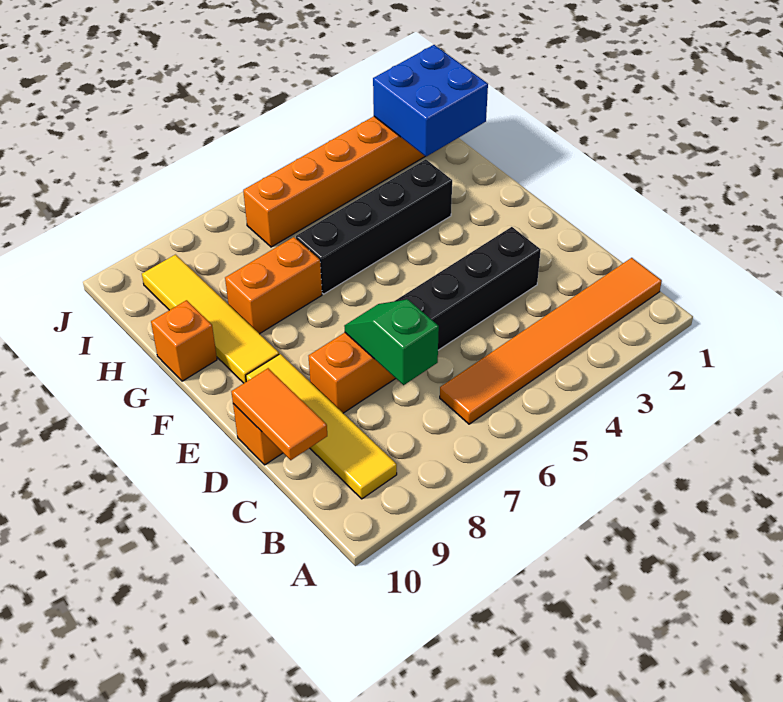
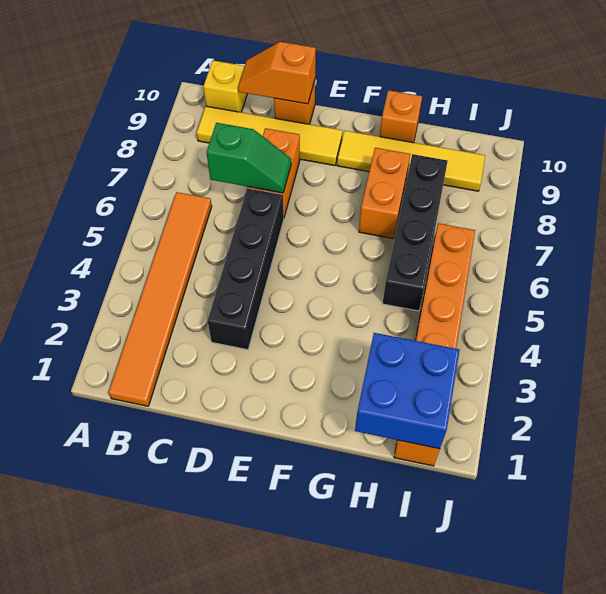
none -> yellow brick B10 level 1
orange tile C10:D10 level 2 -> orange slope C10:D10 level 2 top D
black brick G3:G6 level 1 -> black brick H5:H8 level 1

